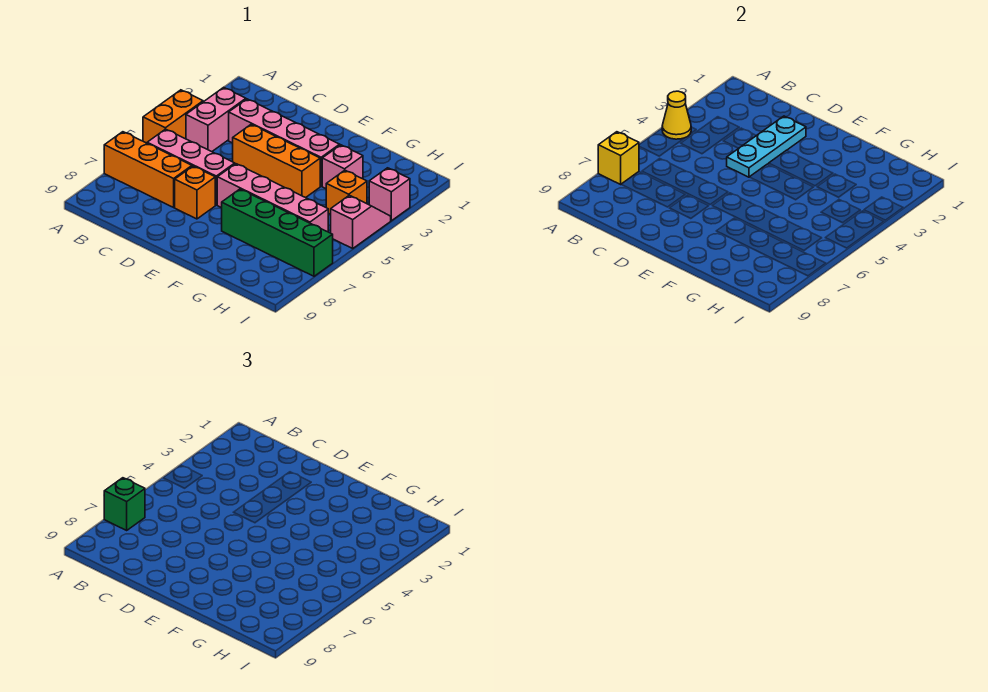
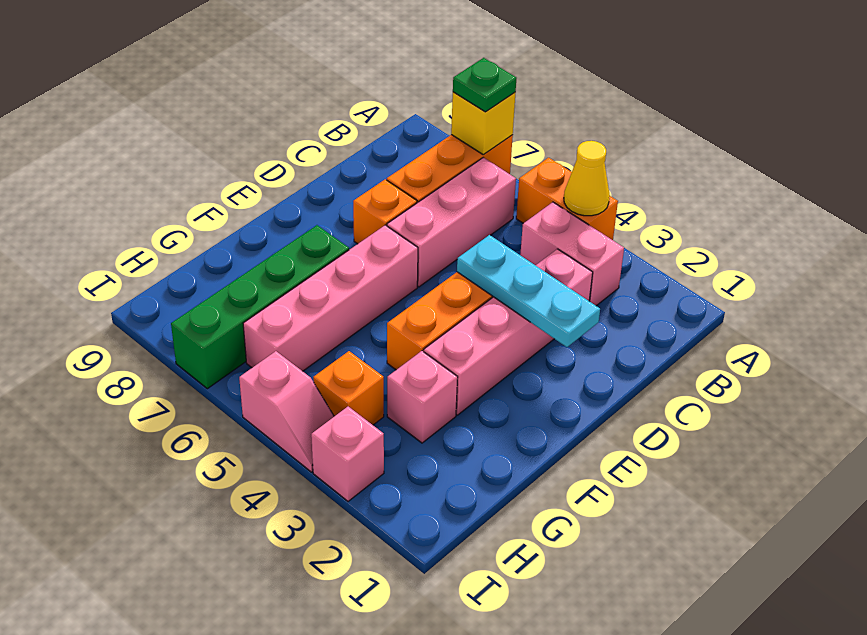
green brick A7 level 3 -> green plate A7 level 3

